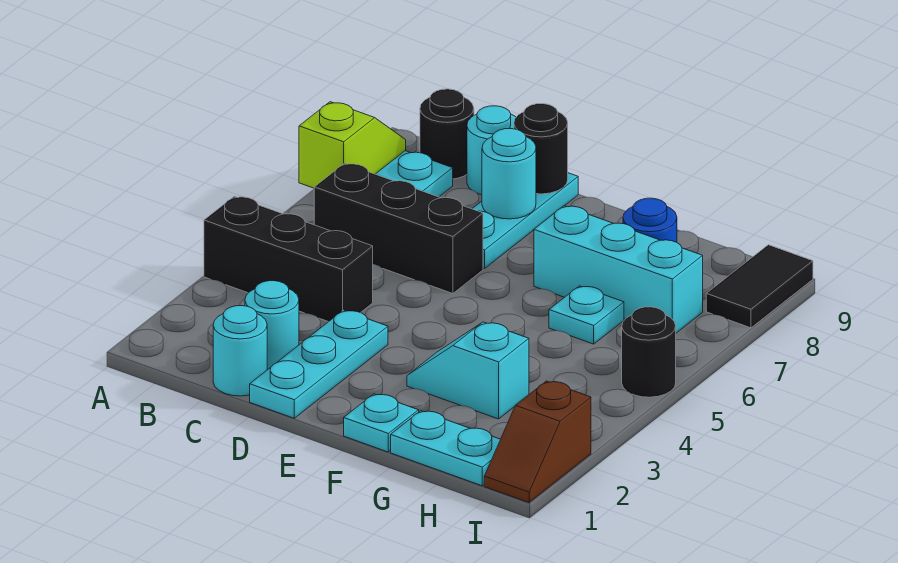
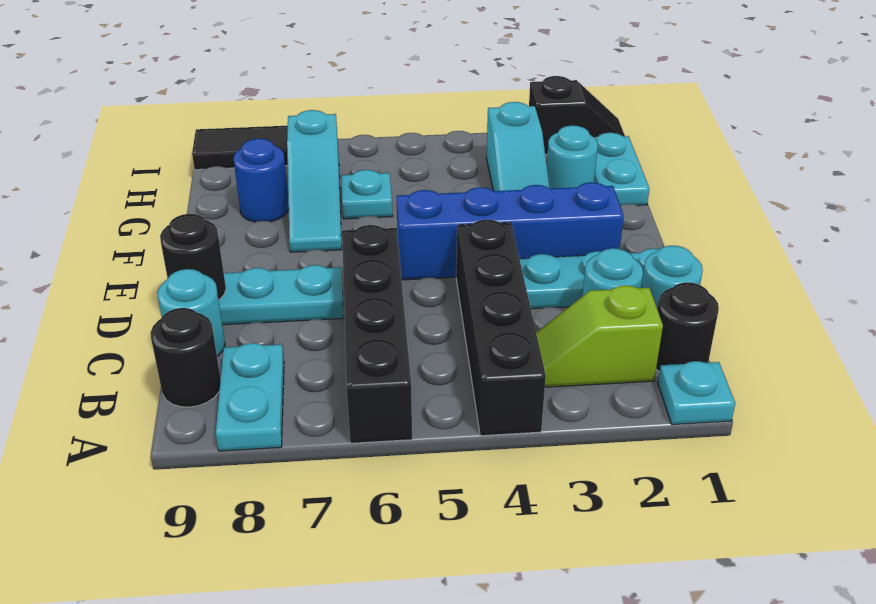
black brick A4:C4 level 1 -> black brick A4:D4 level 1
lime slope A7:A8 level 2 top 7 -> lime slope B2:B3 level 1 top 2
black brick B6:D6 level 1 -> black brick A6:D6 level 1
cyan round brick D8 level 2 -> cyan round brick G2 level 1
none -> blue brick E2:E5 level 1
cyan plate F1 level 1 -> cyan plate A1 level 1
cyan slope F3:G3 level 1 top G -> cyan slope F3:H3 level 1 top H
cyan brick F7:H7 level 1 -> cyan slope F7:H7 level 1 top H
brown slope I1:I2 level 1 top 2 -> black slope I1:I2 level 1 top 2
black round brick I5 level 1 -> black round brick B1 level 1

